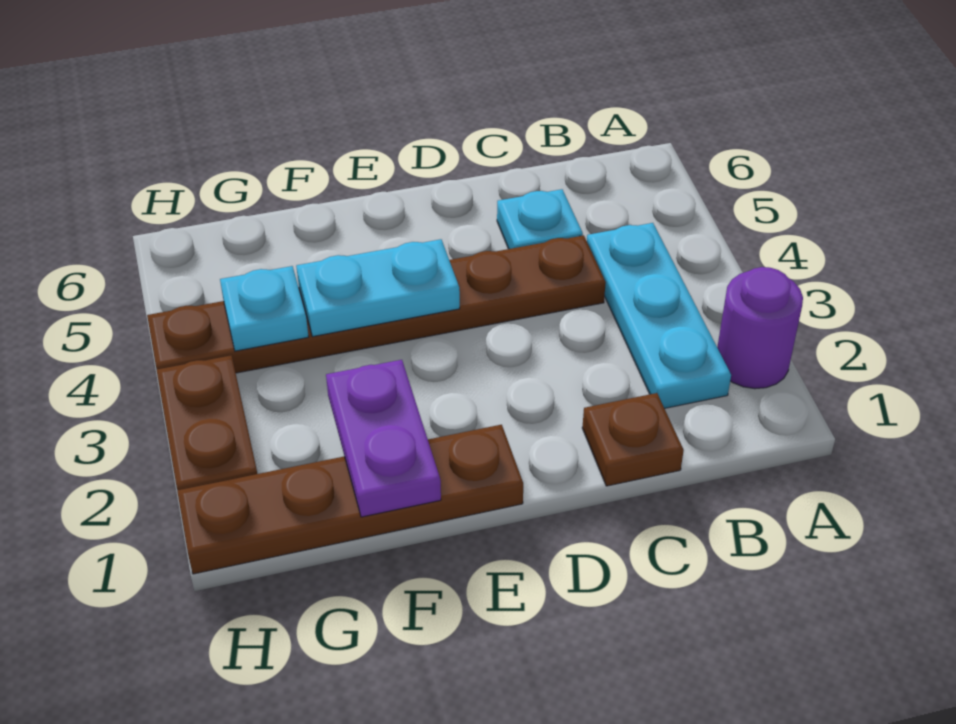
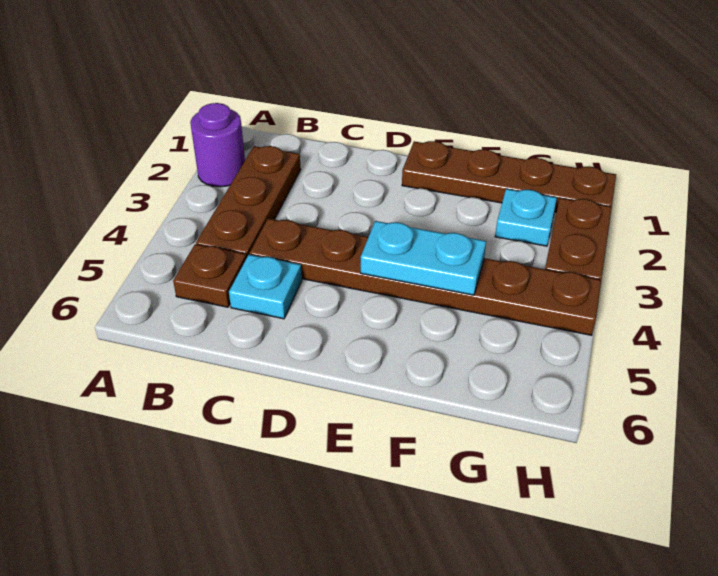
cyan plate B2:B4 level 1 -> brown plate B2:B4 level 1
brown plate C1 level 1 -> brown plate B5 level 1
purple plate F1:F2 level 2 -> none
cyan plate G4 level 2 -> cyan plate G2 level 1

